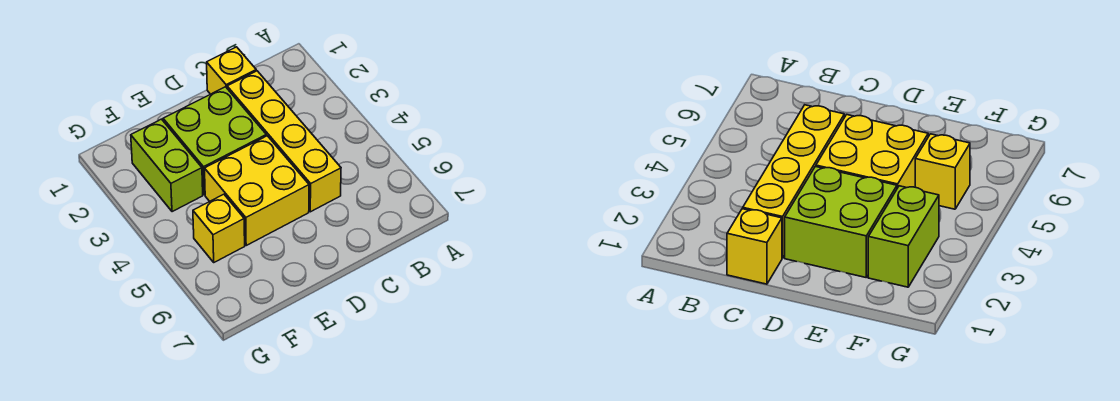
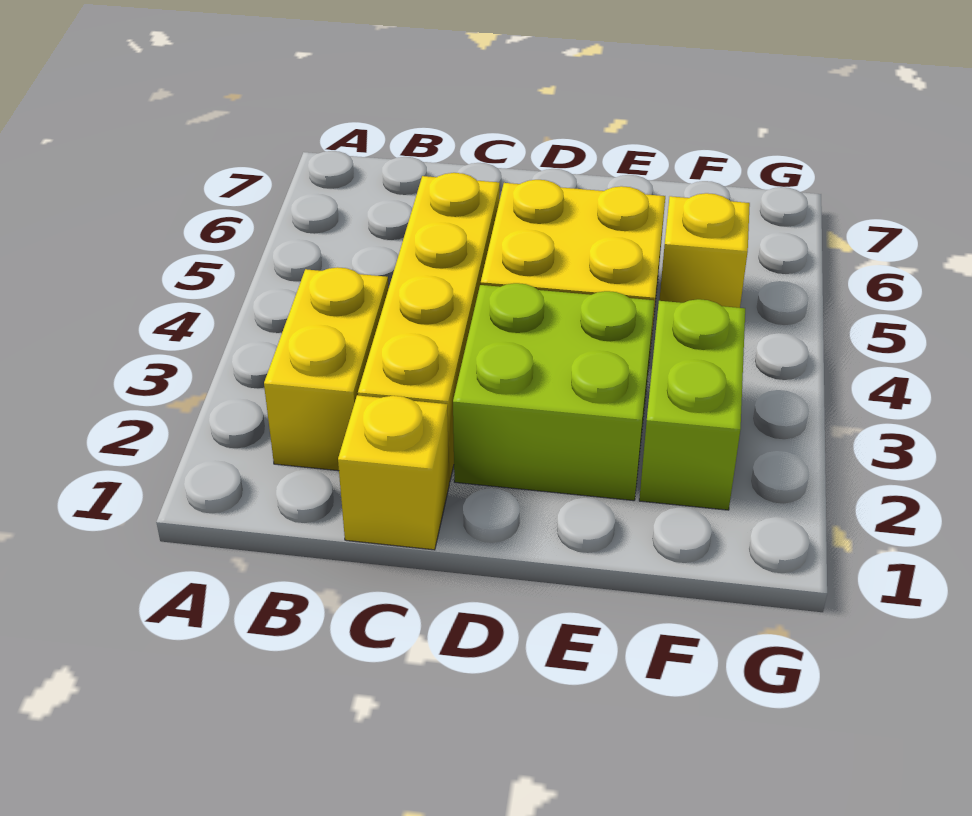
none -> yellow brick B2:B3 level 1

